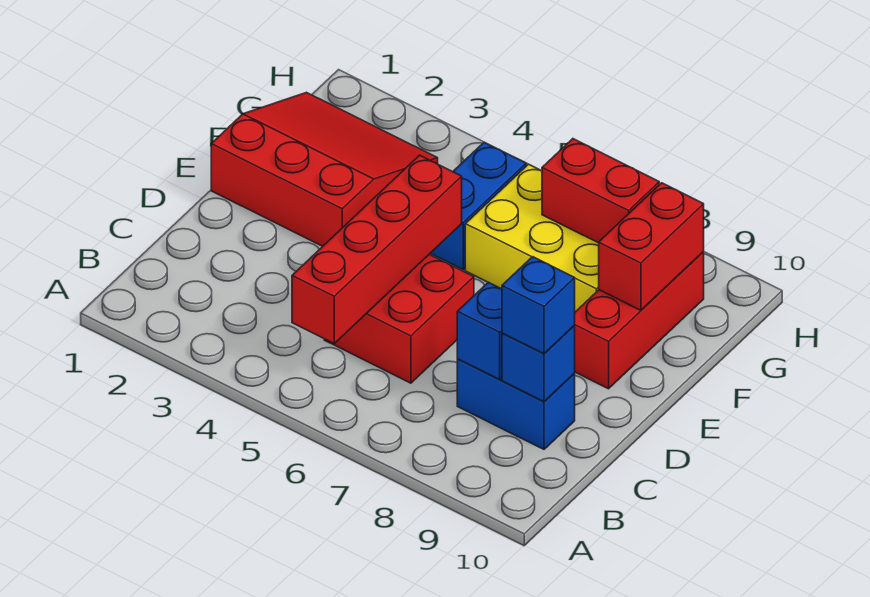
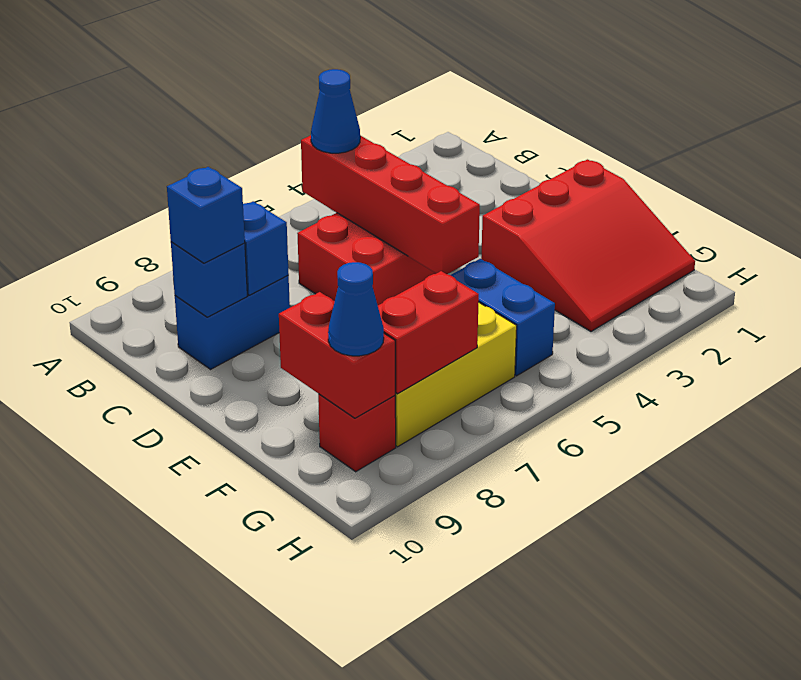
none -> blue cone B5 level 3
red brick E9:G9 level 1 -> red brick G9 level 1
none -> blue cone G9 level 3

